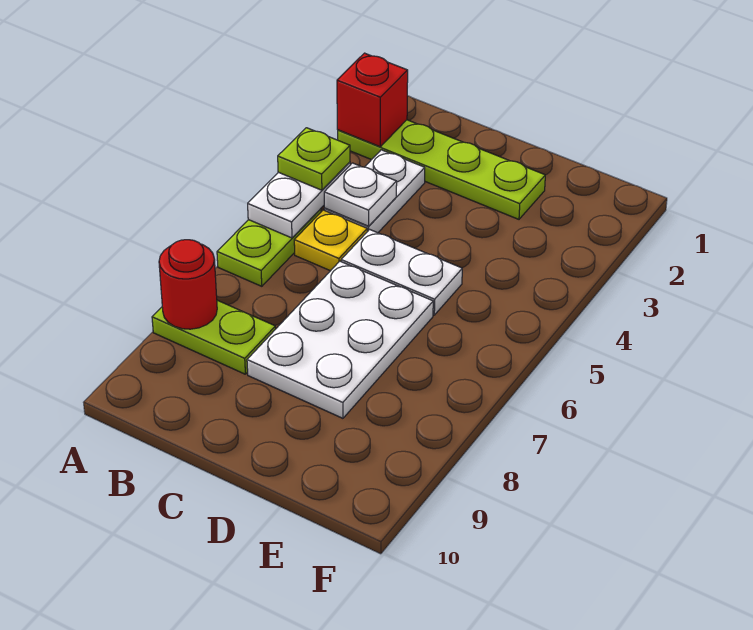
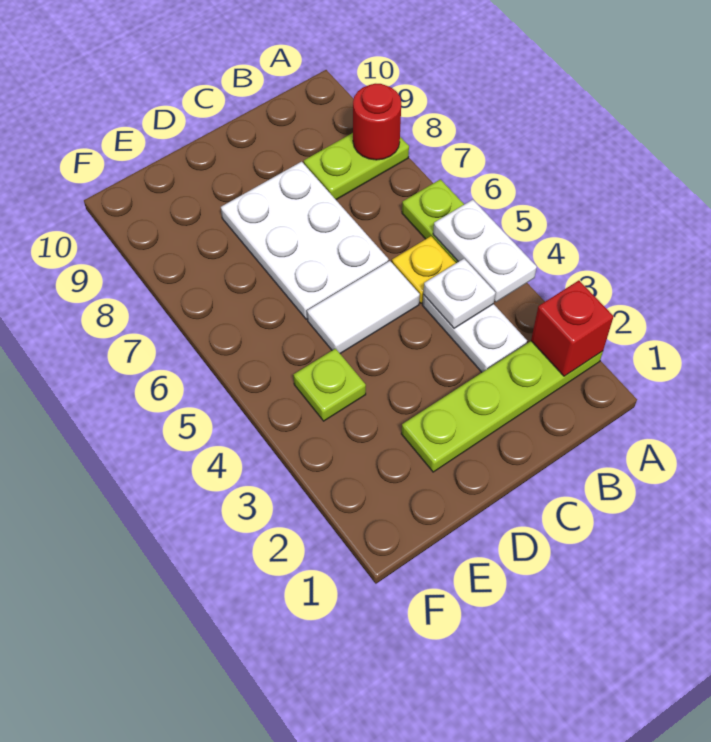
lime plate A4 level 3 -> lime plate E4 level 1
white plate C5:D5 level 1 -> white tile C5:D5 level 1

